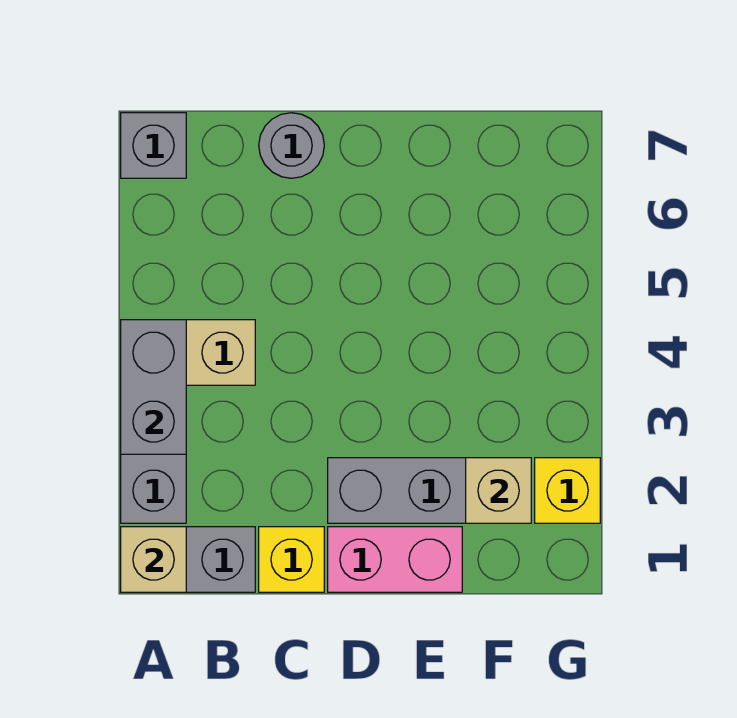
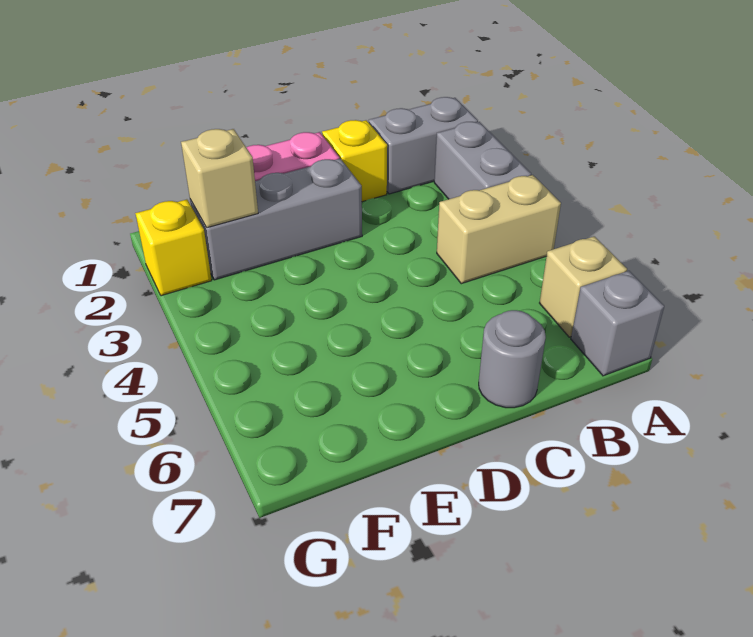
tan brick A1 level 2 -> tan brick A6 level 1
grey brick A3:A4 level 2 -> none

